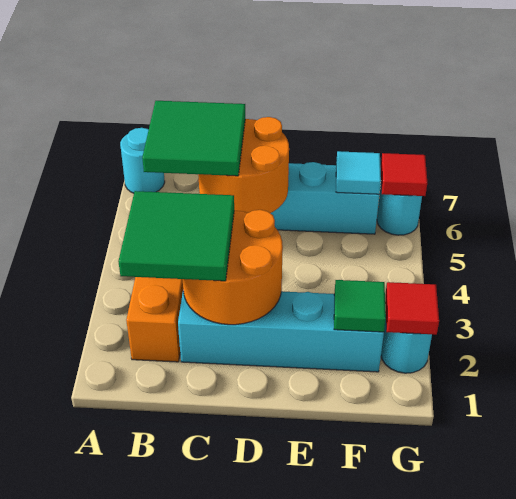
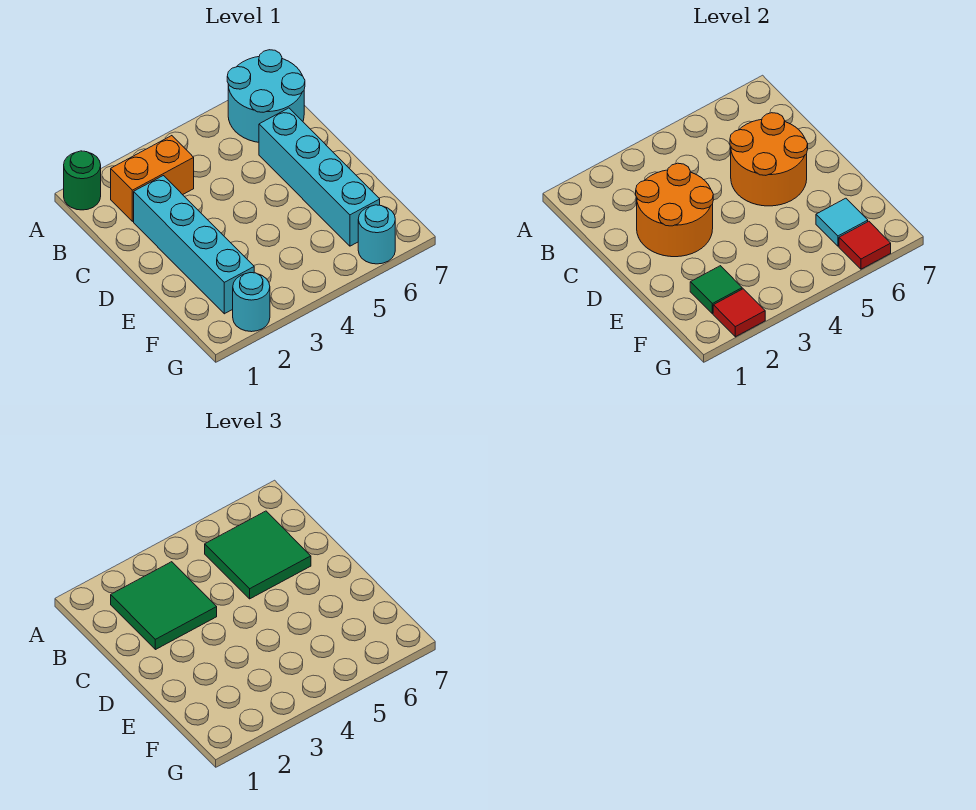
none -> green round brick A1 level 1
cyan round brick A7 level 1 -> cyan round brick A6:B7 level 1

